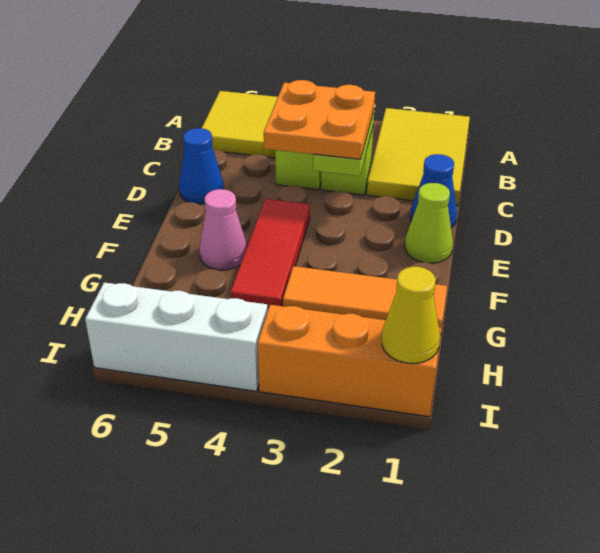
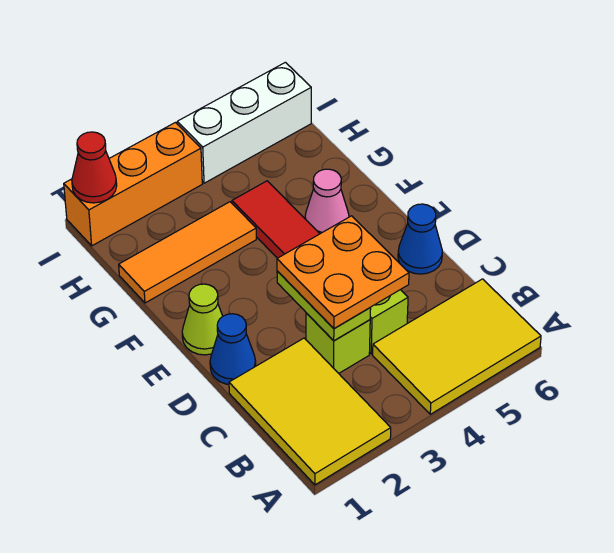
yellow cone I1 level 2 -> red cone I1 level 2

